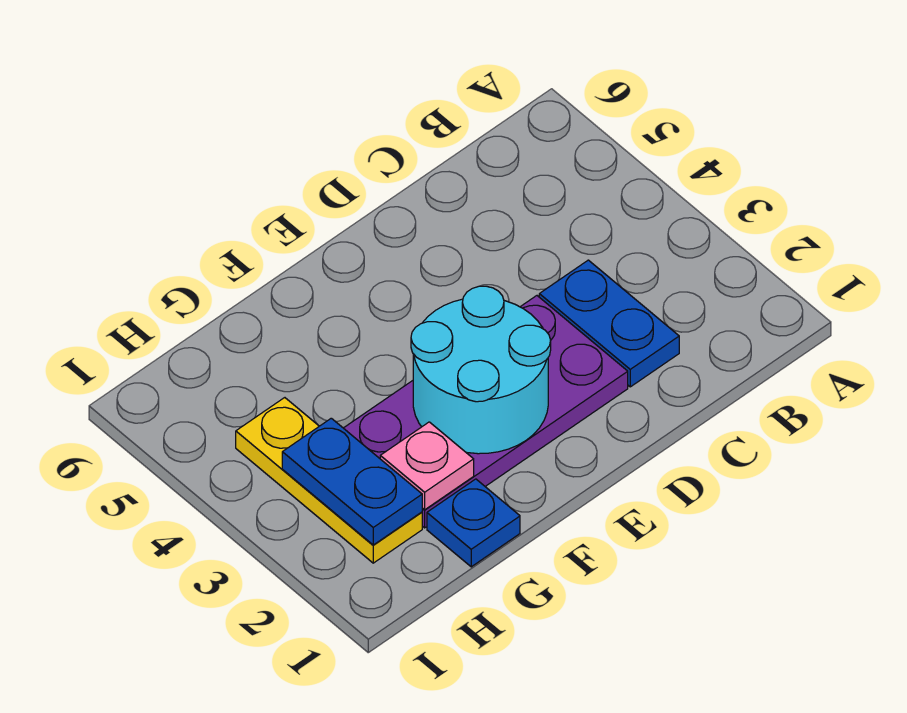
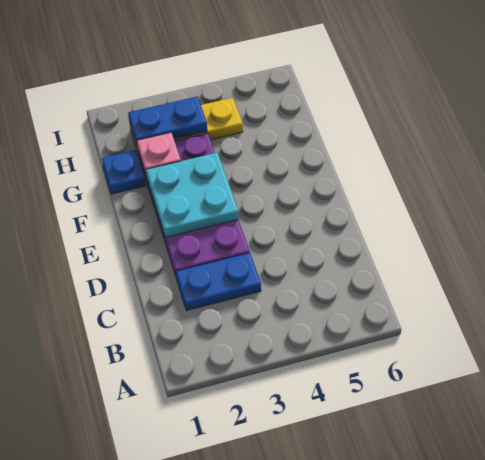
cyan round brick E2:F3 level 2 -> cyan plate E2:F3 level 2

